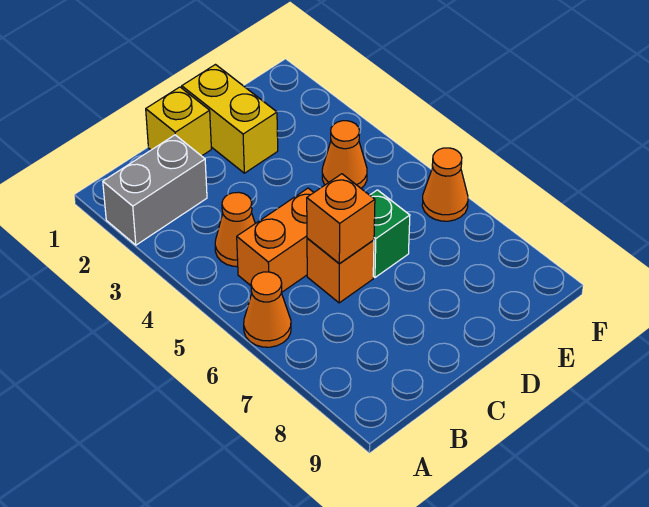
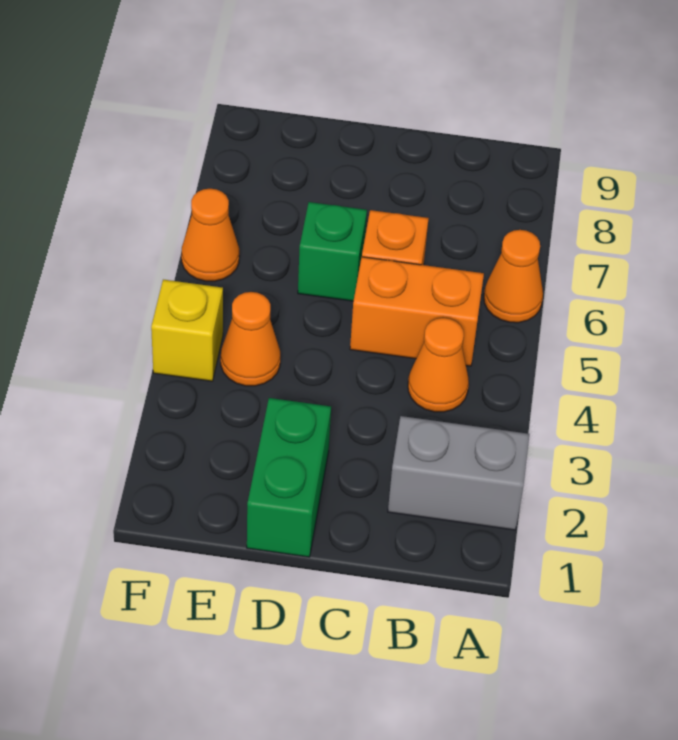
yellow brick C1 level 1 -> yellow brick F4 level 1
orange brick C6 level 2 -> none
yellow brick D1:D2 level 1 -> green brick D1:D2 level 1

